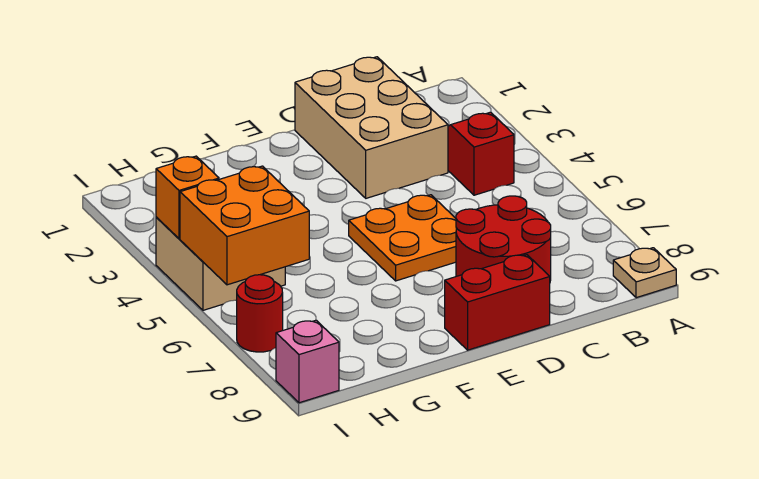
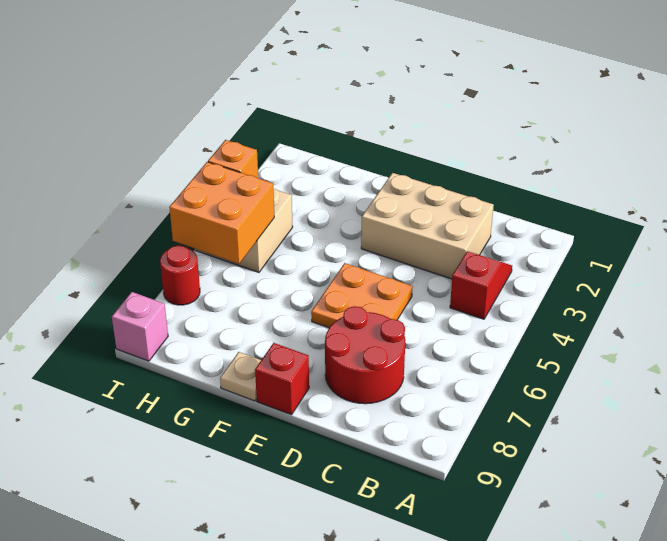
tan plate A9 level 1 -> tan plate F9 level 1
tan brick C1:D3 level 1 -> tan brick C2:E3 level 1
red brick D9:E9 level 1 -> red brick E9 level 1

